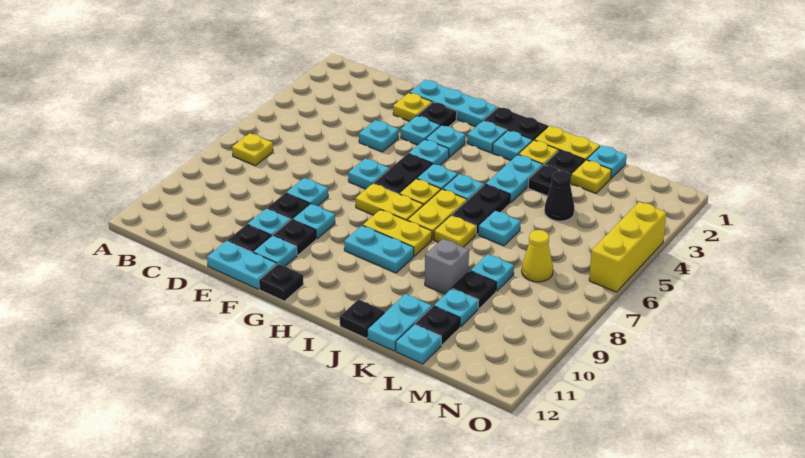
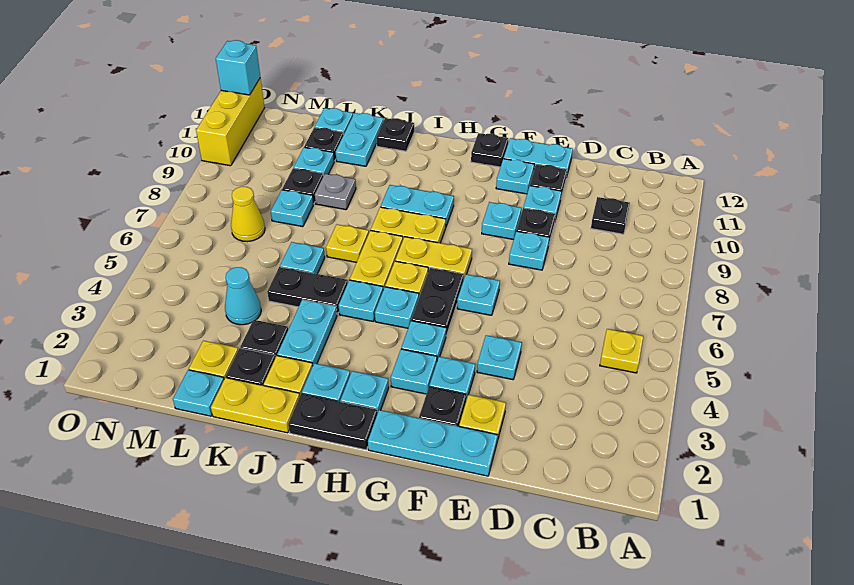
yellow plate B7 level 1 -> yellow plate B5 level 1
black plate F10 level 1 -> black plate C10 level 1
black plate J5:J6 level 1 -> black plate J5:K5 level 1
grey brick K9 level 1 -> grey plate K9 level 1
black cone L4 level 1 -> cyan cone L4 level 1
yellow brick O4:O6 level 1 -> yellow brick O10:O12 level 1
none -> cyan brick O12 level 2

